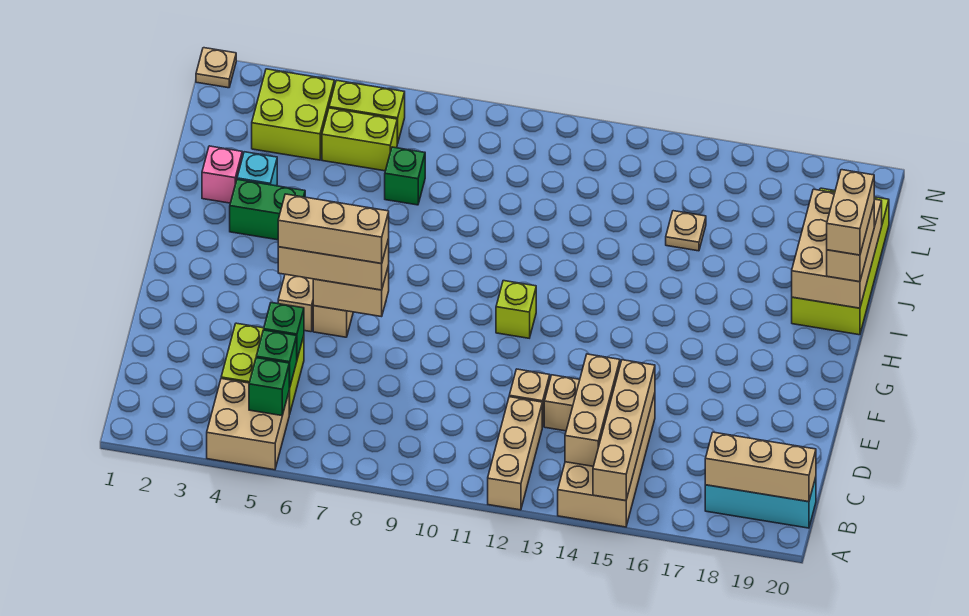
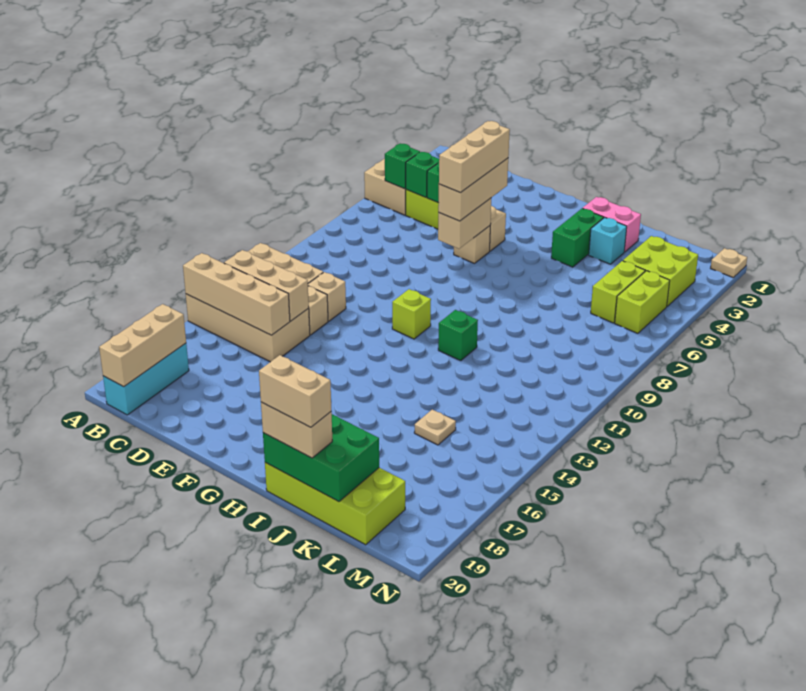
tan brick I19:K20 level 2 -> green brick I19:K20 level 2
pink brick J2 level 1 -> pink brick I2:J2 level 1
green brick K7 level 1 -> green brick I11 level 1

